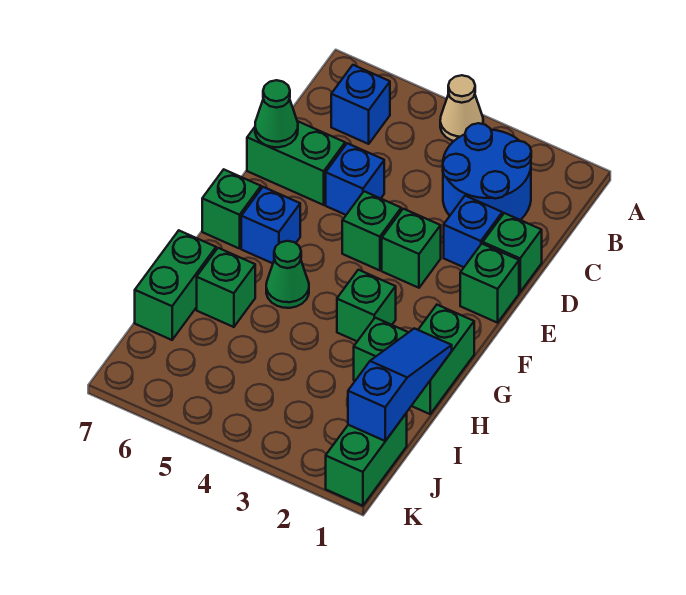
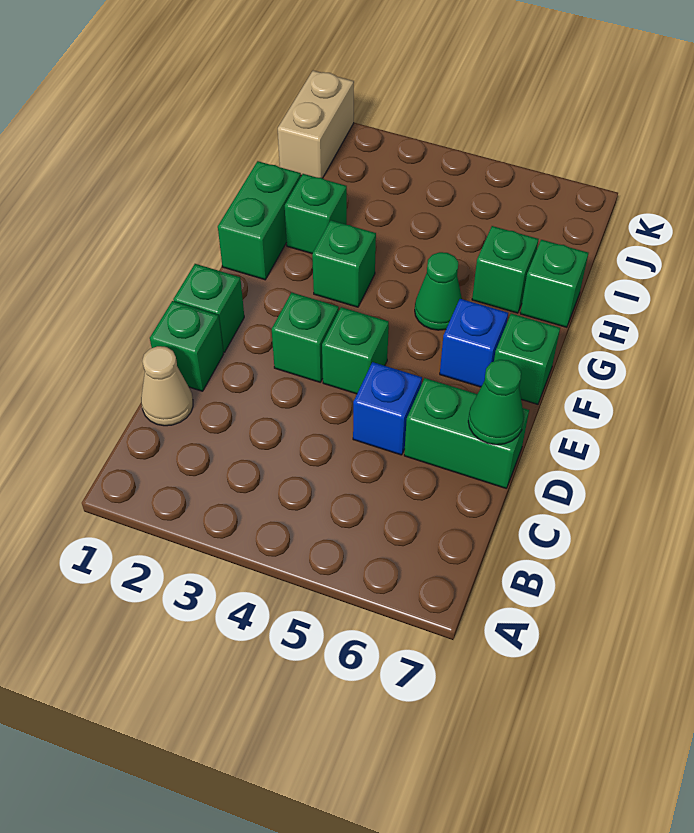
tan cone A4 level 1 -> tan cone C1 level 1
blue round brick B2:C3 level 1 -> none
blue brick B6 level 1 -> none
blue brick D2 level 1 -> none
blue slope H1:J1 level 2 top J -> none
green brick H7:I7 level 1 -> green brick H7 level 1
green brick J1:K1 level 1 -> tan brick J1:K1 level 1

